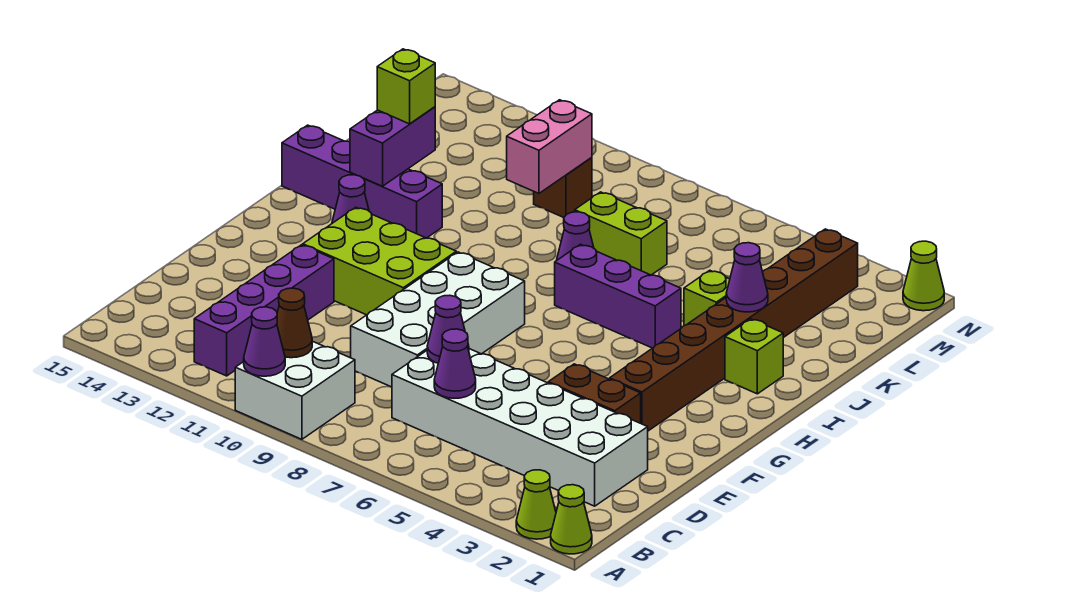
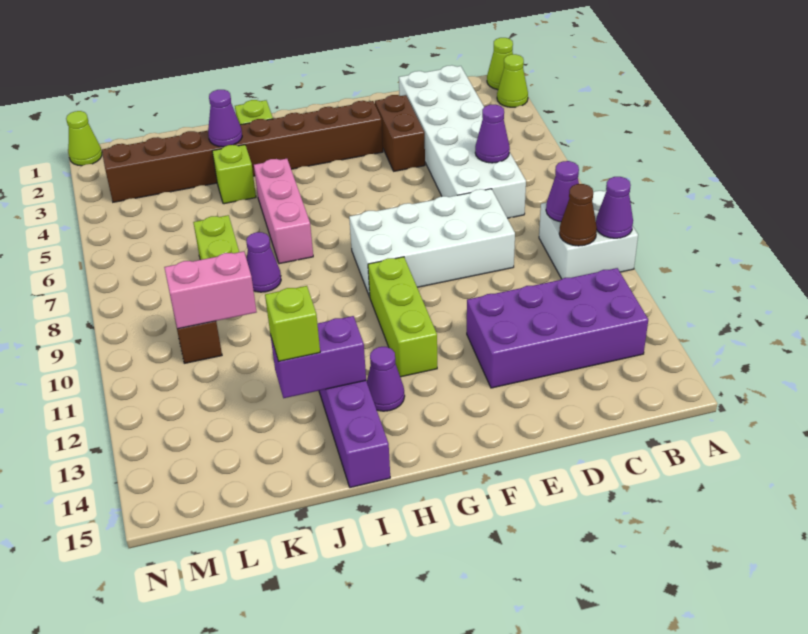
purple brick B12:E12 level 1 -> purple brick B12:E13 level 1
purple cone D7 level 2 -> purple cone B9 level 2
lime brick F10:G12 level 1 -> lime brick G10:G12 level 1
purple brick I5:I7 level 1 -> pink brick I5:I7 level 1

